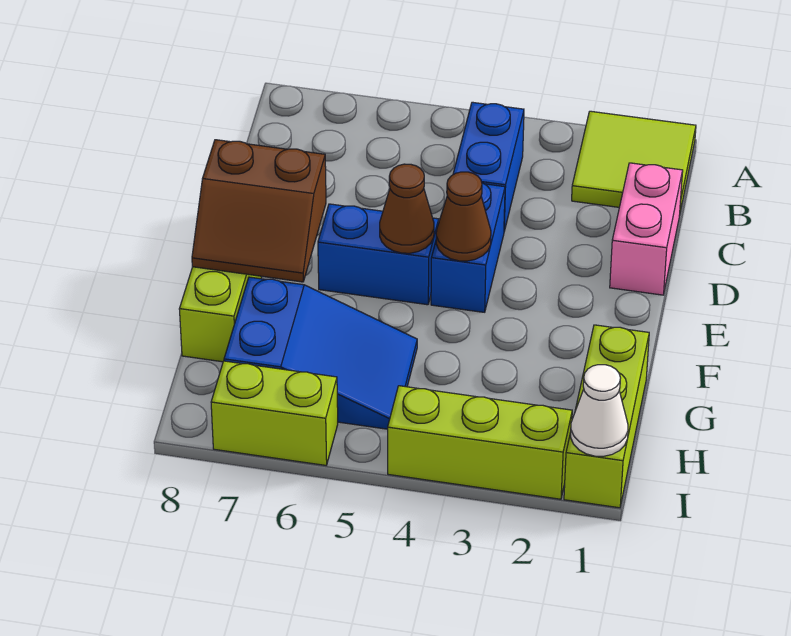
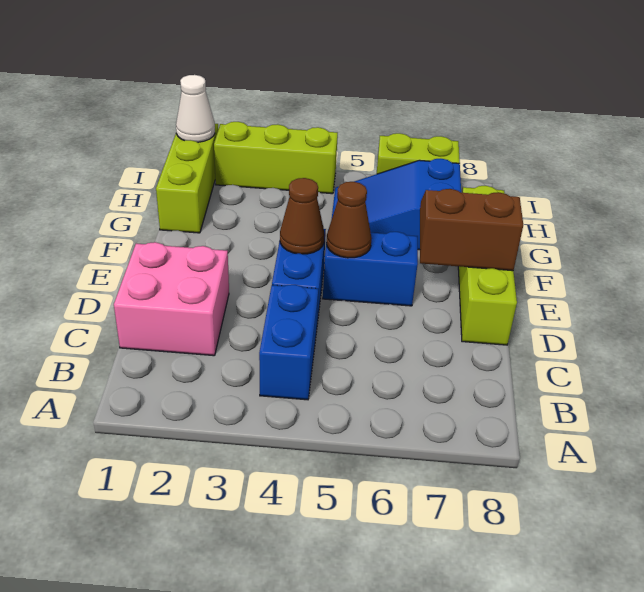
lime tile A1:B2 level 1 -> none
pink brick C1:D1 level 1 -> pink brick C1:D2 level 1

